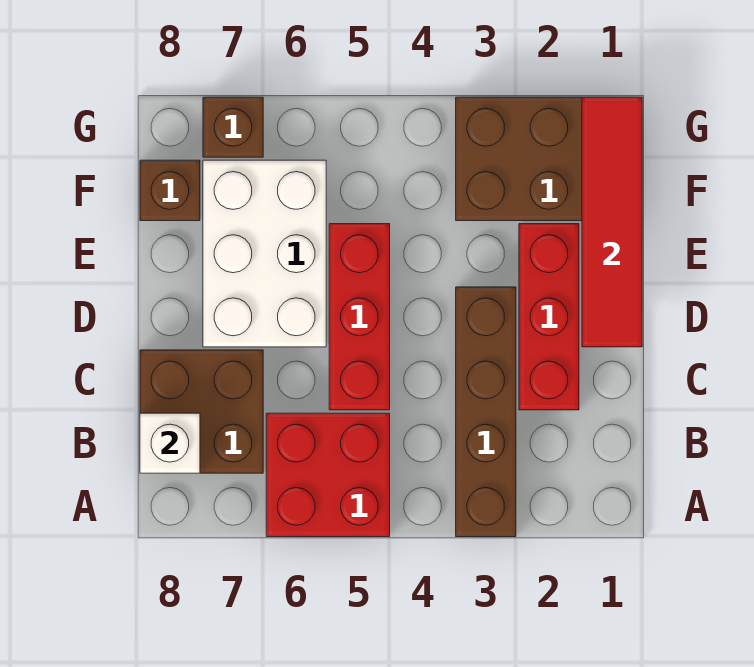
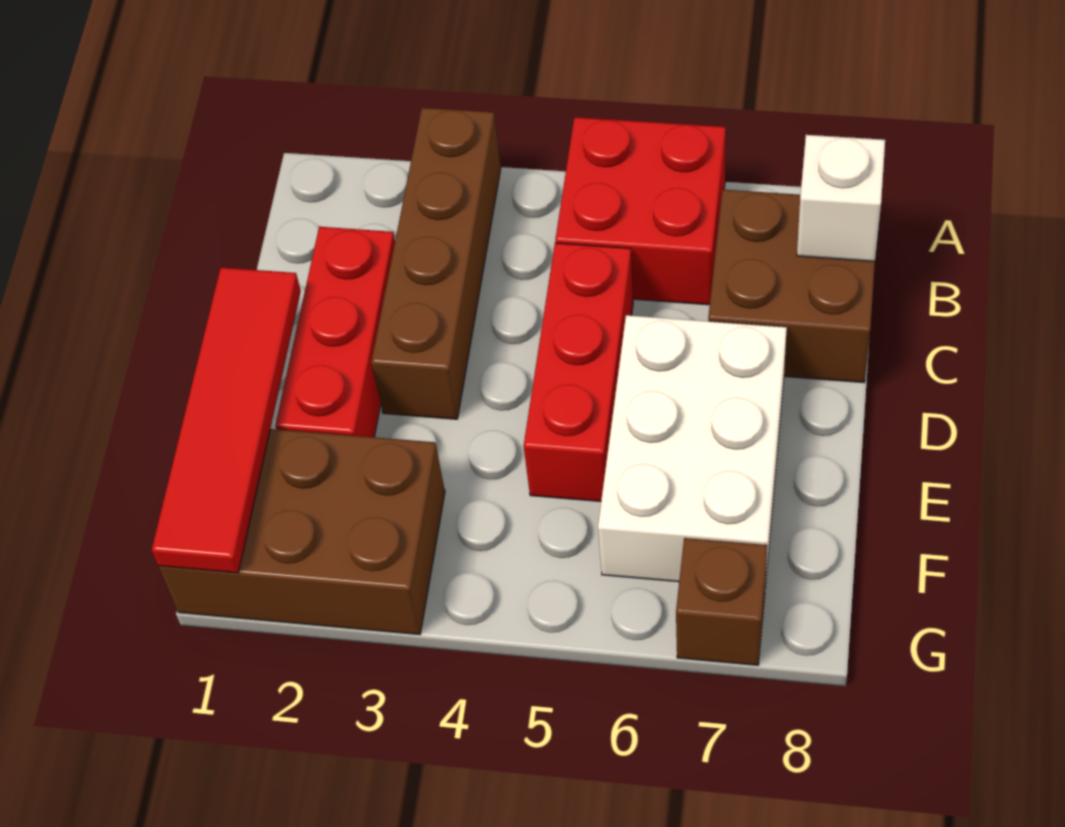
brown brick F8 level 1 -> none

